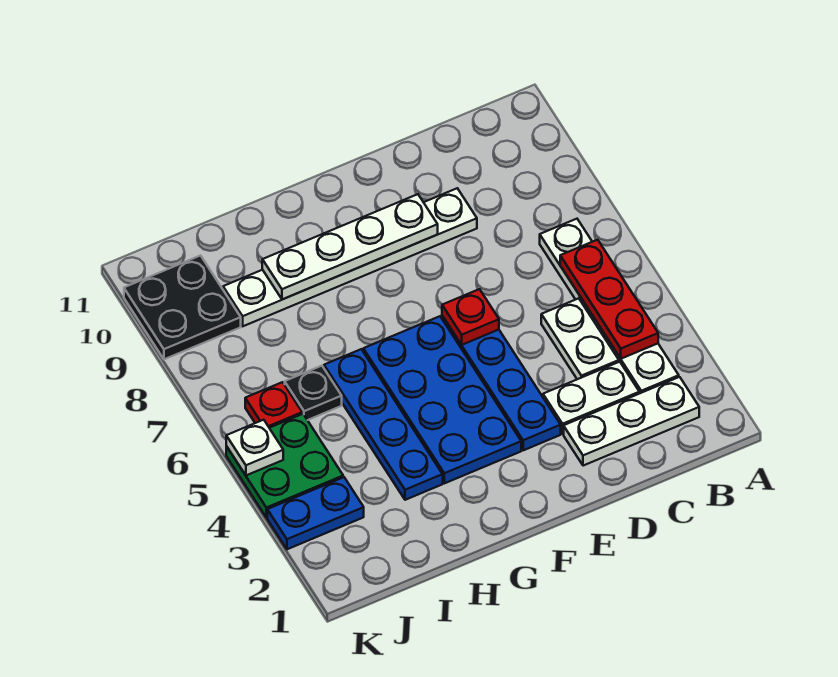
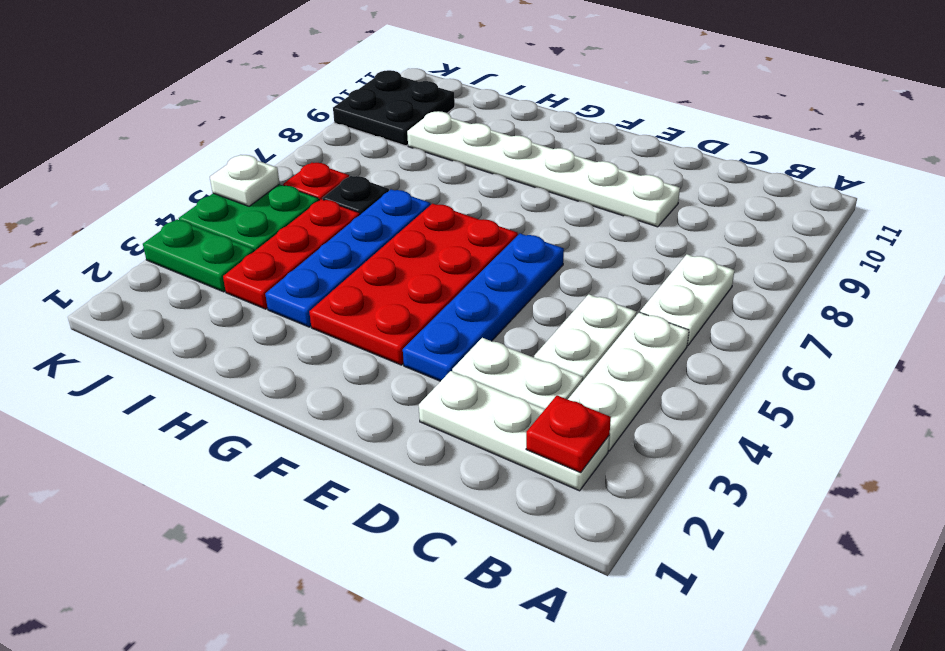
red plate B4:B6 level 2 -> red plate I3:I5 level 1
red plate E6 level 2 -> red plate B2 level 2
white plate E9:H9 level 2 -> none
blue plate F3:G6 level 1 -> red plate F3:G6 level 1
blue plate J3:K3 level 1 -> green plate J3:K3 level 1

